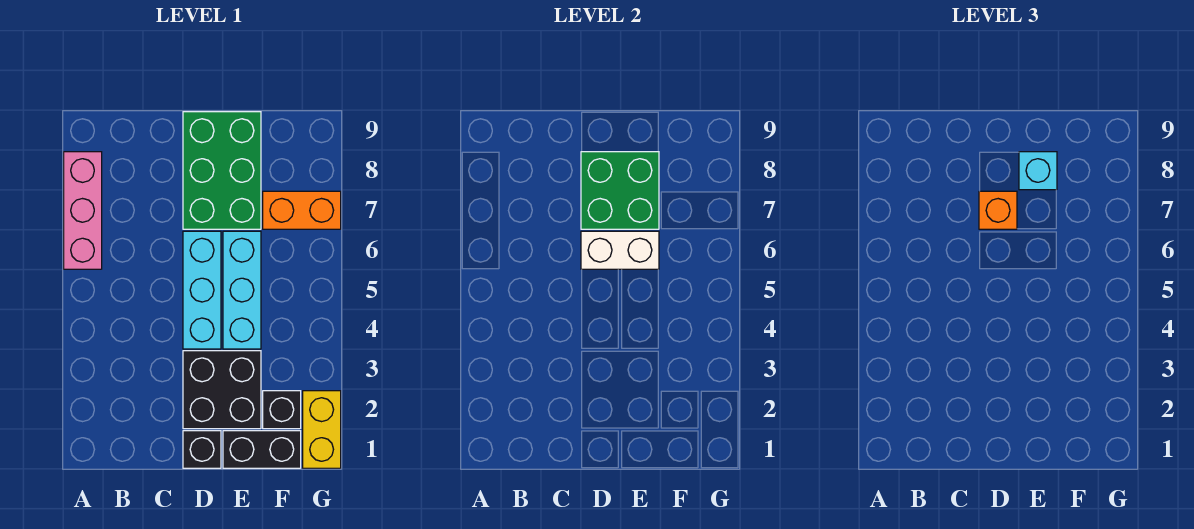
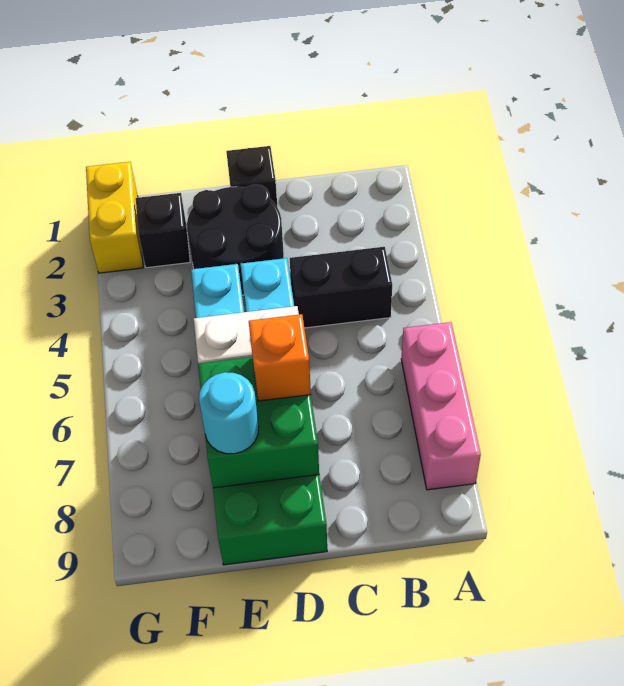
black brick D2:E3 level 1 -> black round brick D2:E3 level 1
black brick E1:F1 level 1 -> black brick B4:C4 level 1
cyan brick E8 level 3 -> cyan round brick E8 level 3
orange brick F7:G7 level 1 -> none

